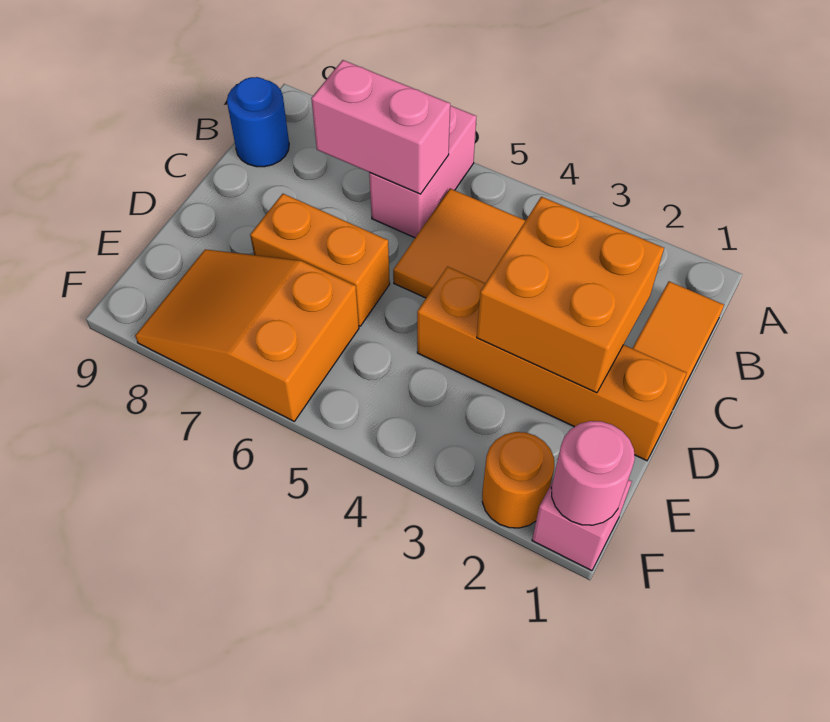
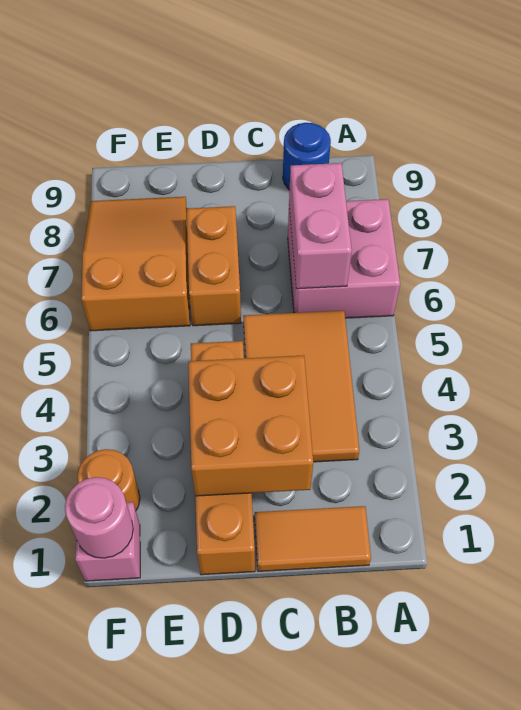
pink brick A6:B6 level 1 -> pink brick A6:B7 level 1

